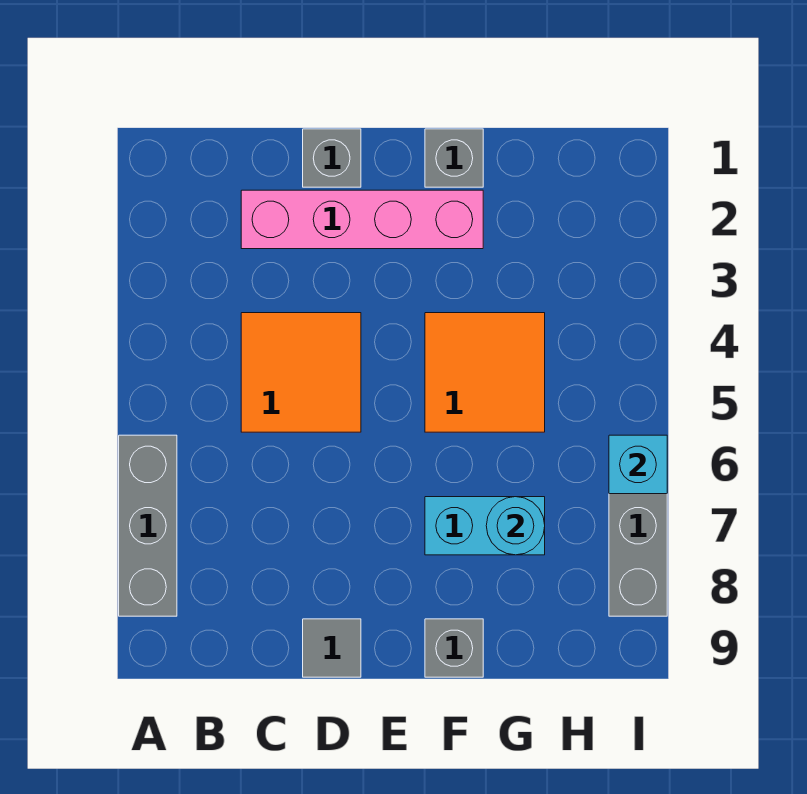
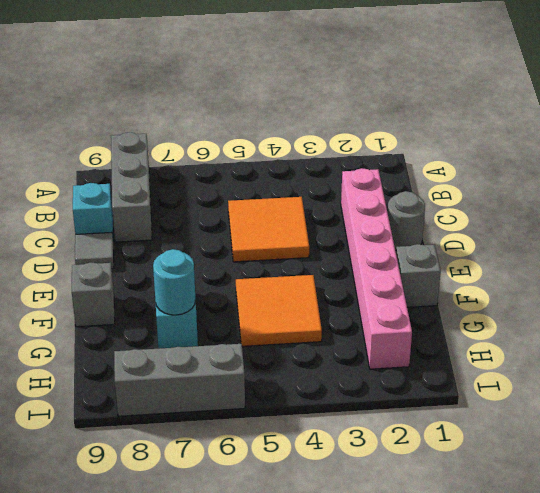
grey brick A6:A8 level 1 -> grey brick A8:C8 level 1
pink brick C2:F2 level 1 -> pink brick C2:H2 level 1
grey brick D1 level 1 -> grey round brick D1 level 1
cyan brick I6 level 2 -> cyan brick C9 level 1

